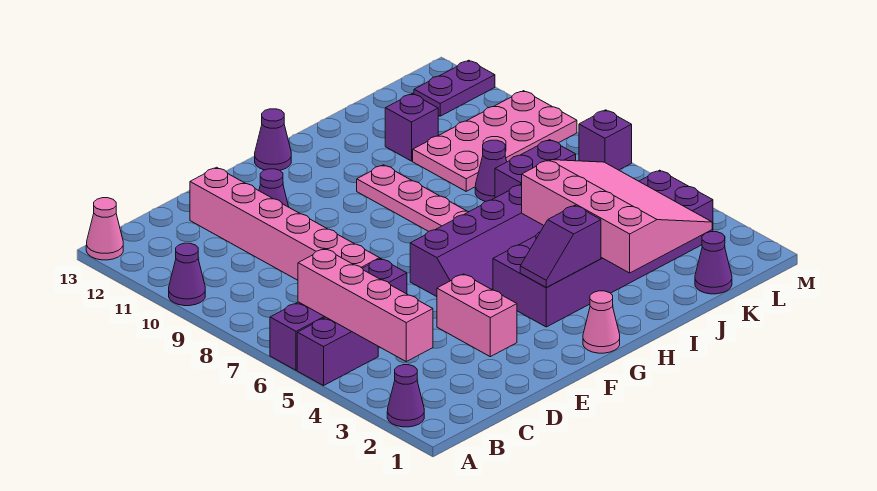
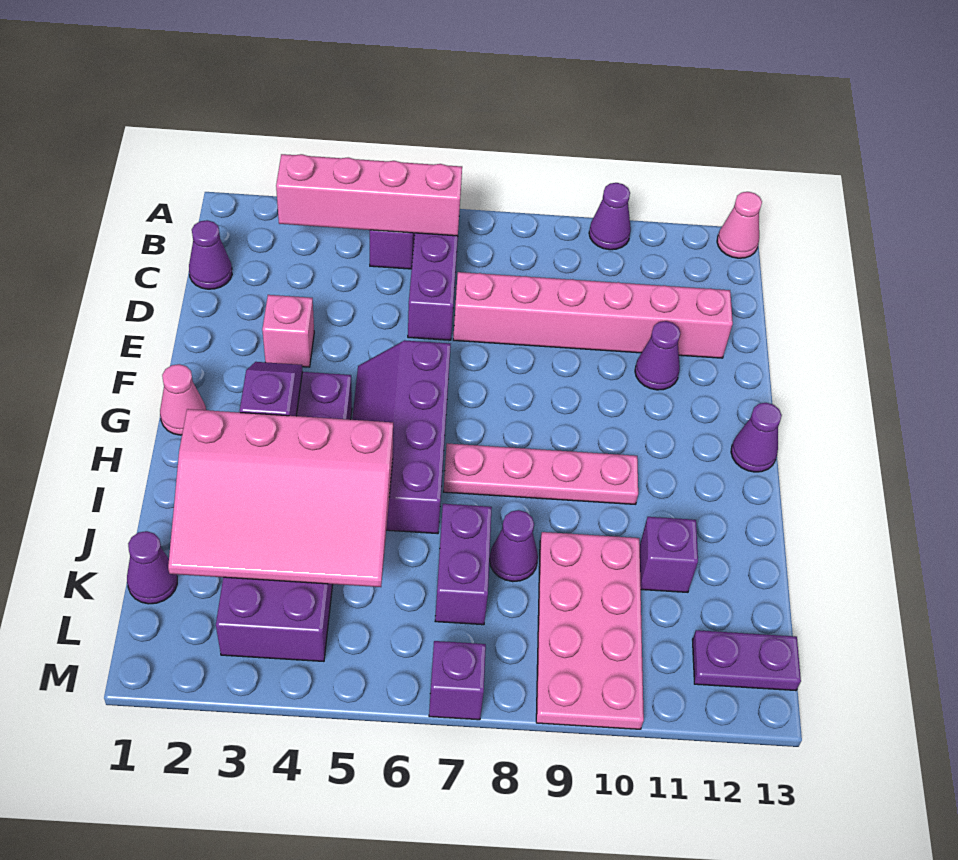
purple cone A2 level 1 -> purple cone C1 level 1
pink brick E3:E4 level 1 -> pink brick E3 level 1
purple plate L12:M12 level 1 -> purple plate L12:L13 level 1

